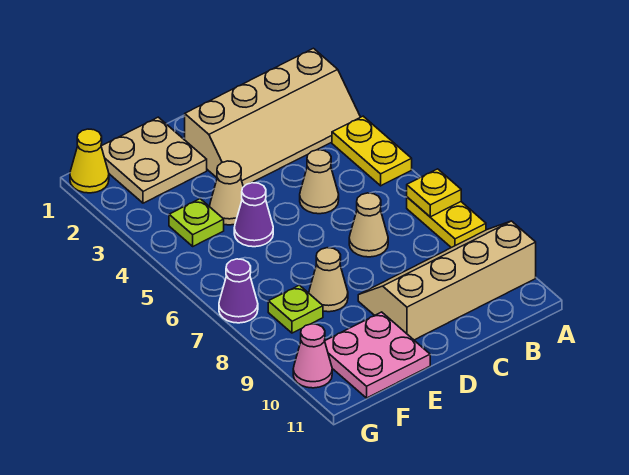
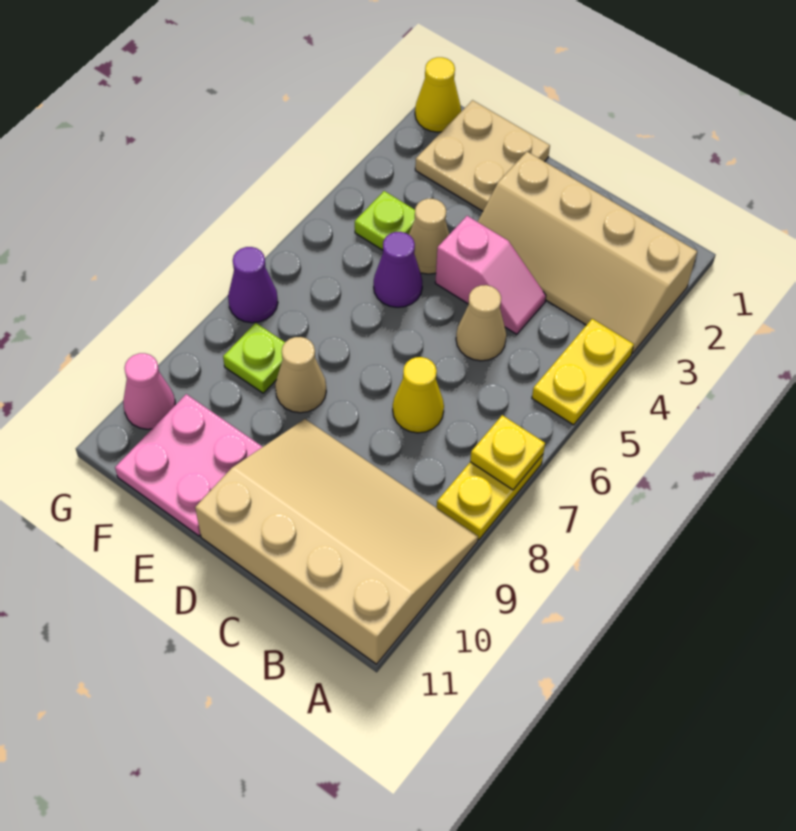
tan slope A9:D10 level 1 top 10 -> tan slope A9:D11 level 1 top 11
none -> pink slope C4:D4 level 1 top D
tan cone C7 level 1 -> yellow cone C7 level 1

